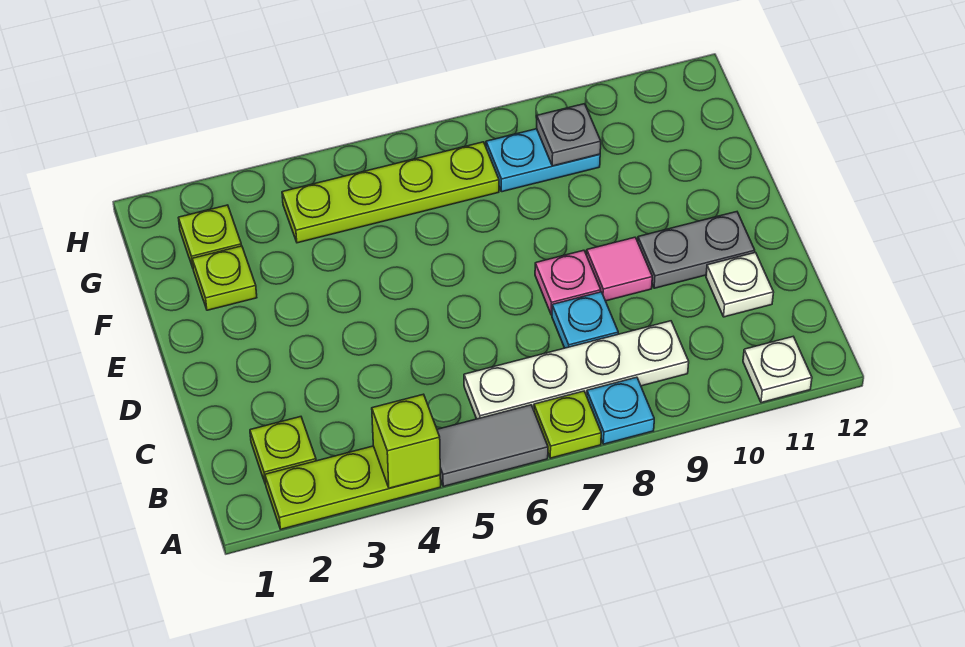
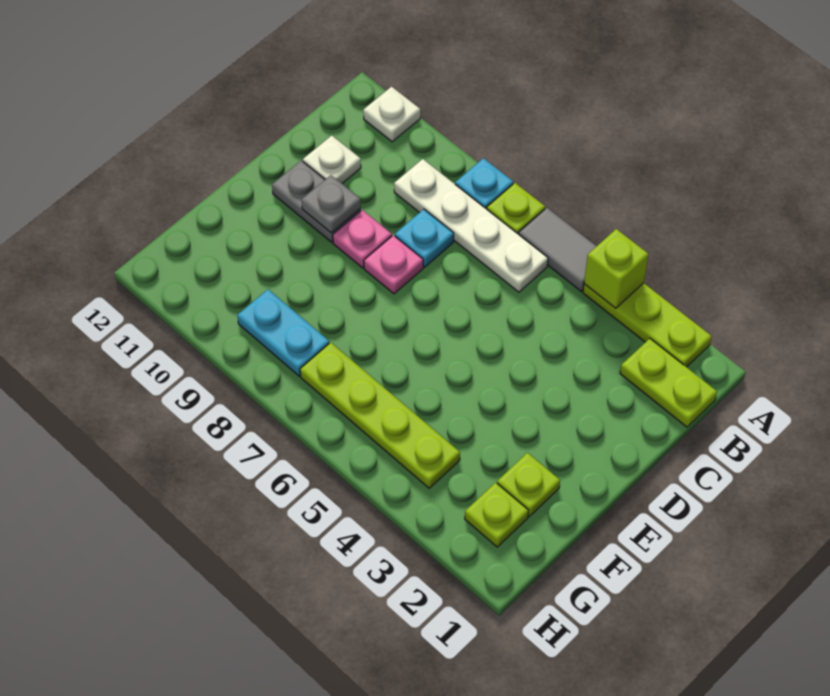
lime plate B2 level 1 -> lime plate B1:B2 level 1
pink tile D9 level 1 -> pink plate D9 level 1
grey plate G9 level 2 -> grey plate D10 level 2

